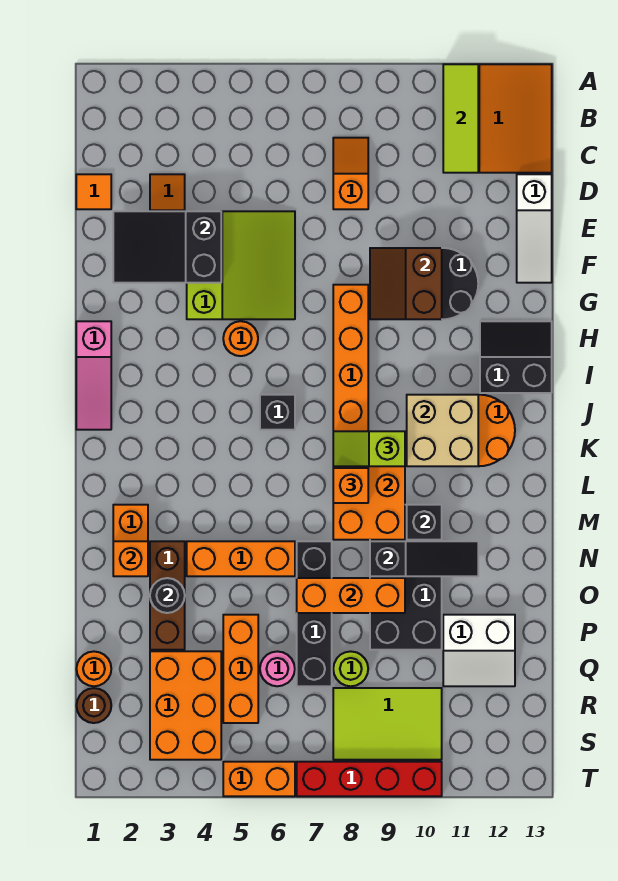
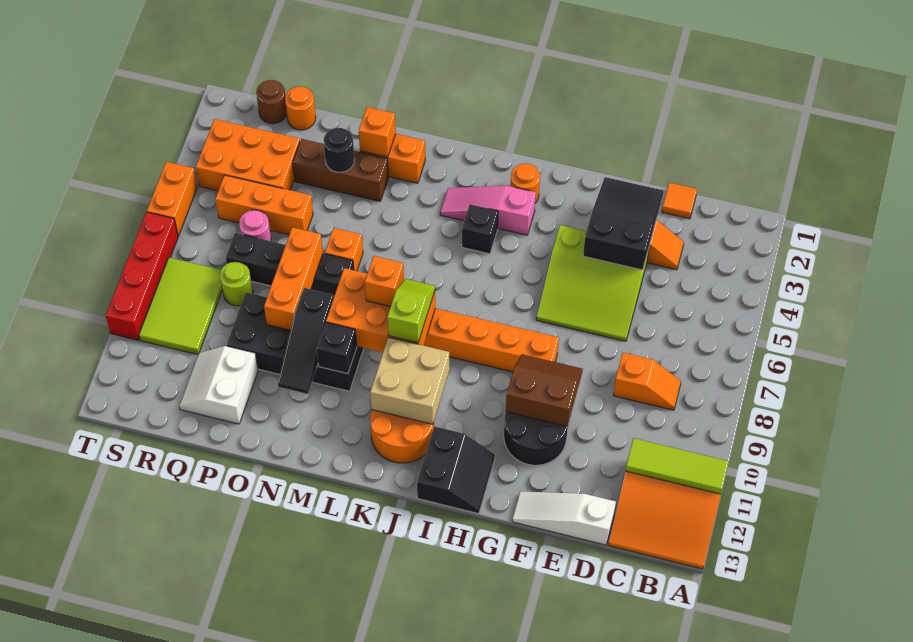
pink slope H1:J1 level 1 top H -> pink slope I3:K3 level 1 top I
orange round brick H5 level 1 -> orange round brick I2 level 1
black brick J6 level 1 -> black brick J4 level 1
orange brick N4:N6 level 1 -> orange brick N6 level 1

